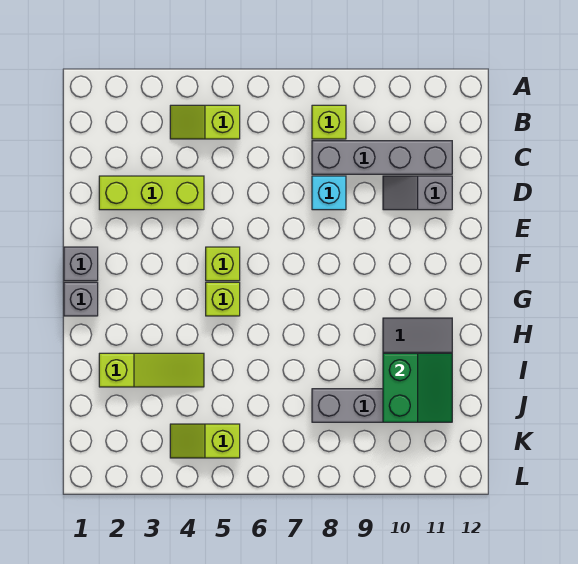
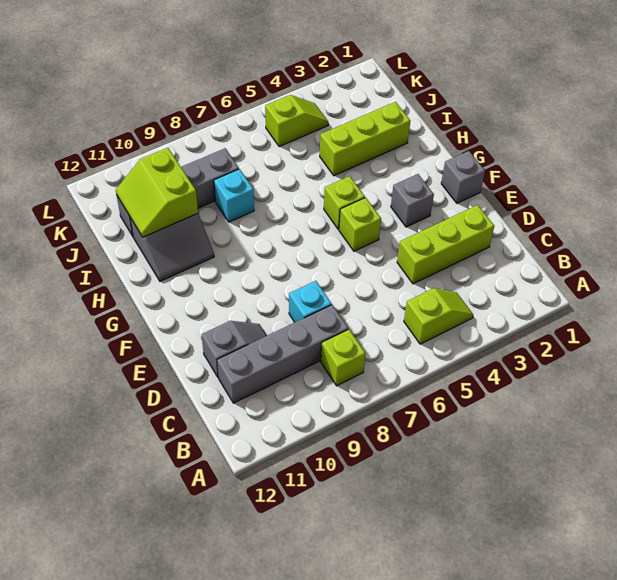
grey brick G1 level 1 -> grey brick F3 level 1
lime slope I2:I4 level 1 top 2 -> lime brick I2:I4 level 1
none -> cyan brick I8 level 1
green slope I10:J11 level 2 top 10 -> lime slope I10:J11 level 2 top 10

